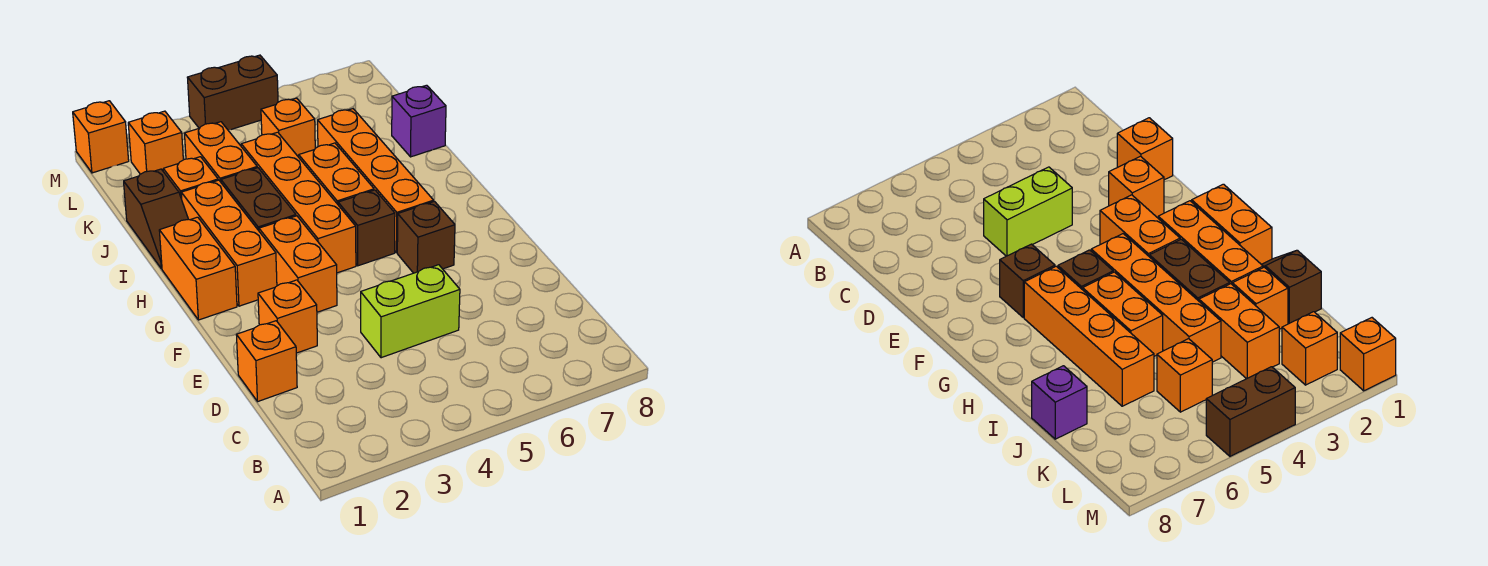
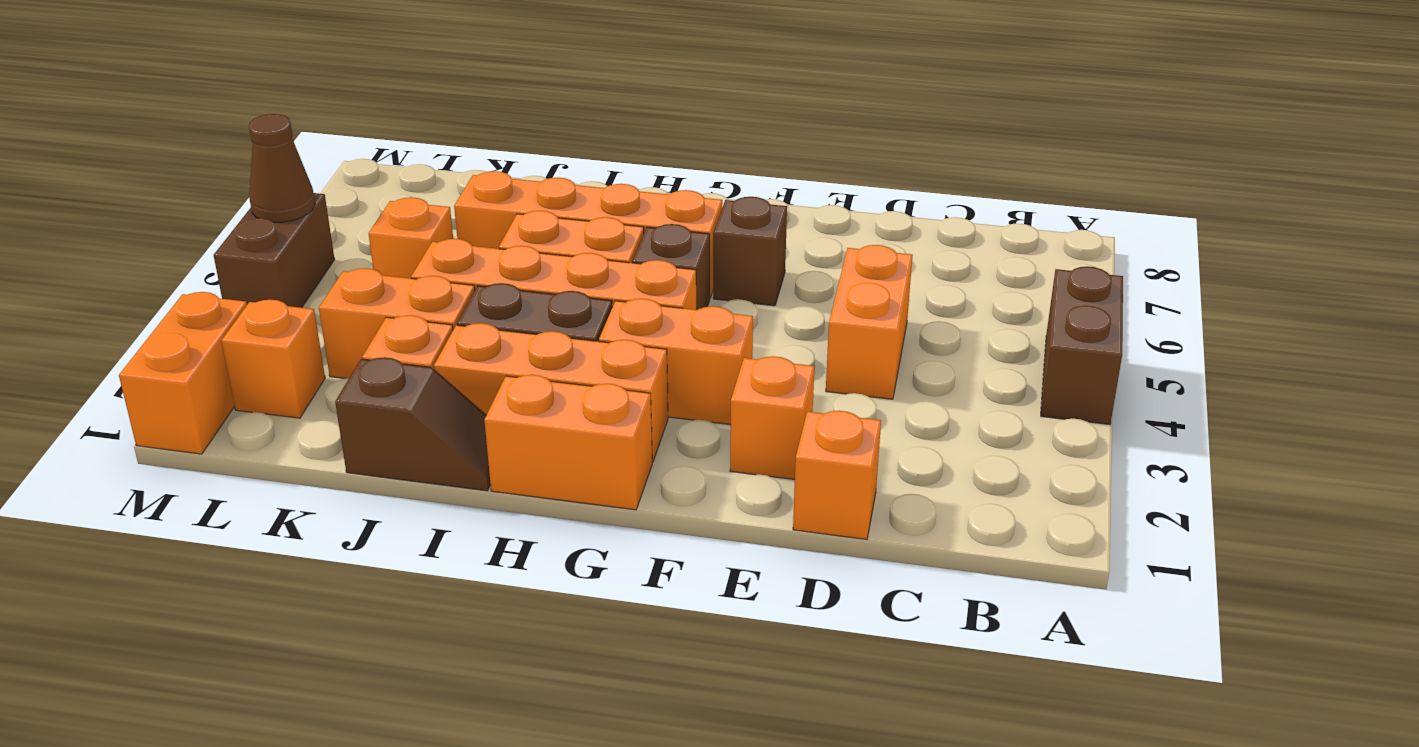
none -> brown brick A4:A5 level 1
lime brick D4:D5 level 1 -> orange brick D4:D5 level 1
purple brick J8 level 1 -> none
orange brick M1 level 1 -> orange brick M1:M2 level 1
none -> brown cone M5 level 2

